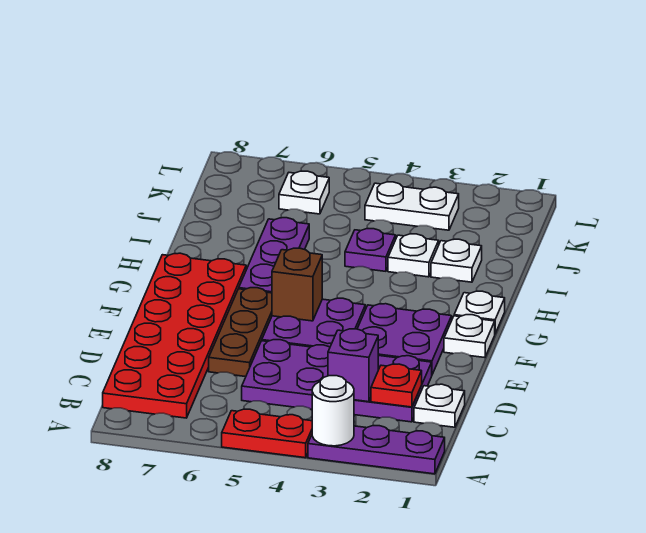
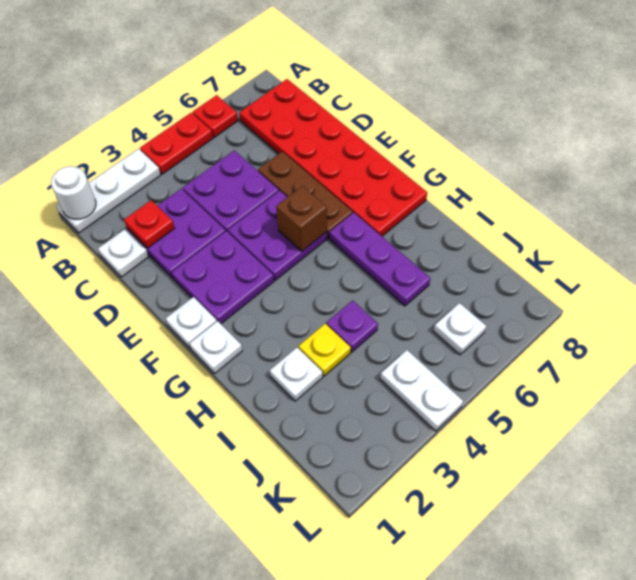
purple plate A1:A3 level 1 -> white plate A1:A3 level 1
white round brick A3 level 2 -> white round brick A1 level 2
none -> red plate A6 level 1
purple brick C3 level 2 -> none
white plate I3 level 1 -> yellow plate I3 level 1
white plate K3:K4 level 1 -> white plate K4:L4 level 1

